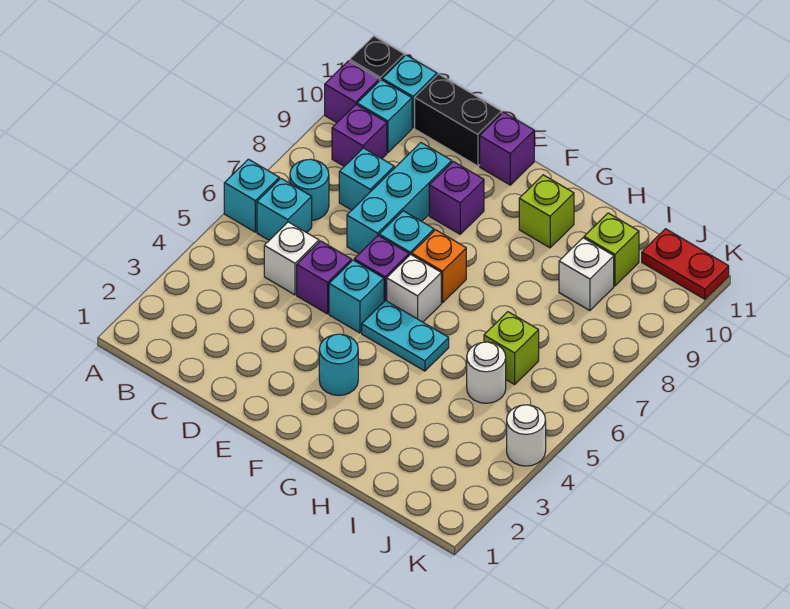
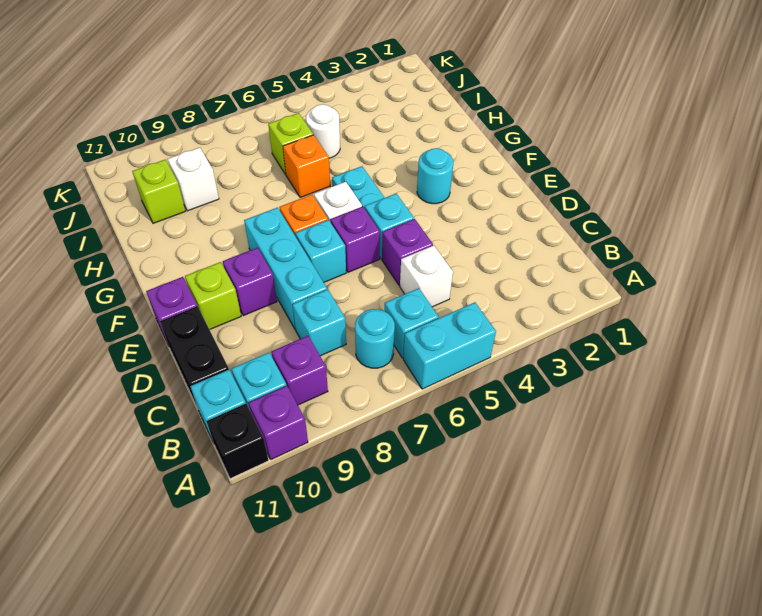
cyan brick A6 level 1 -> cyan brick A5:A6 level 1
cyan brick D7:D9 level 1 -> cyan brick D8:F8 level 1
lime brick G10 level 1 -> lime brick E10 level 1
none -> orange brick H6 level 1
red plate J11:K11 level 1 -> none
white round brick K4 level 1 -> none

